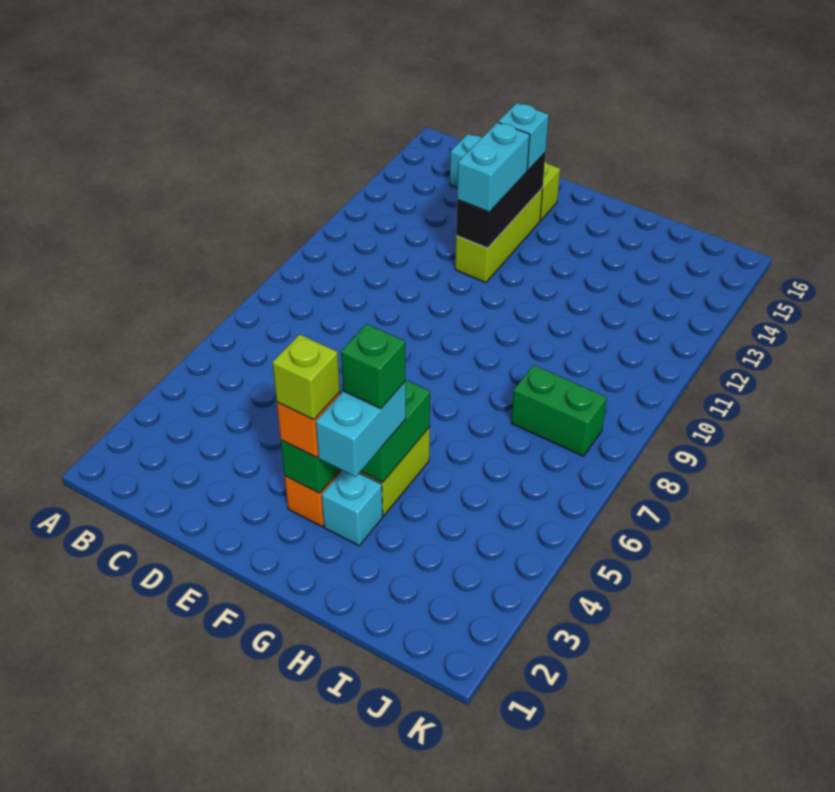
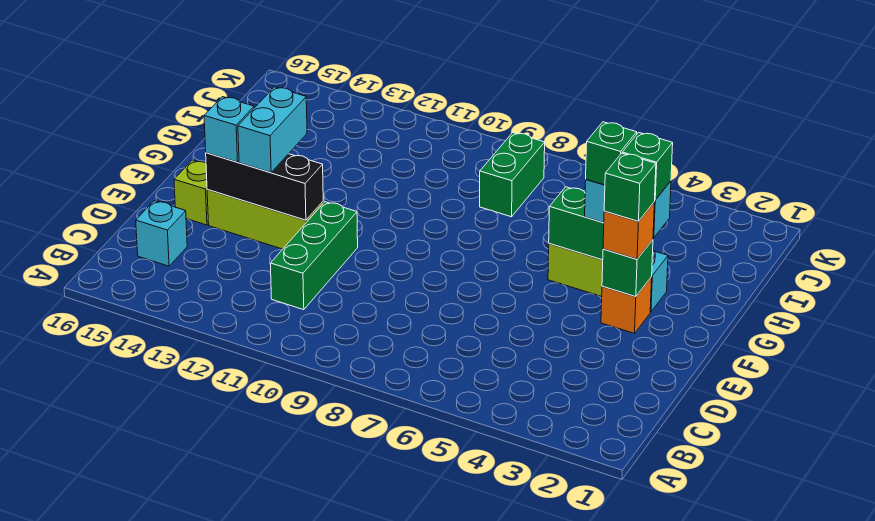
none -> green brick C11:E11 level 1
cyan brick E12:E13 level 3 -> cyan brick E13:F13 level 3
lime brick F3 level 4 -> green brick F3 level 4
none -> green brick G3 level 4

